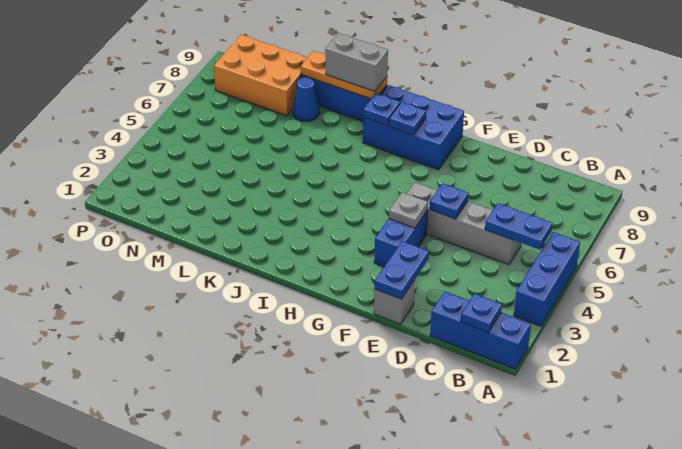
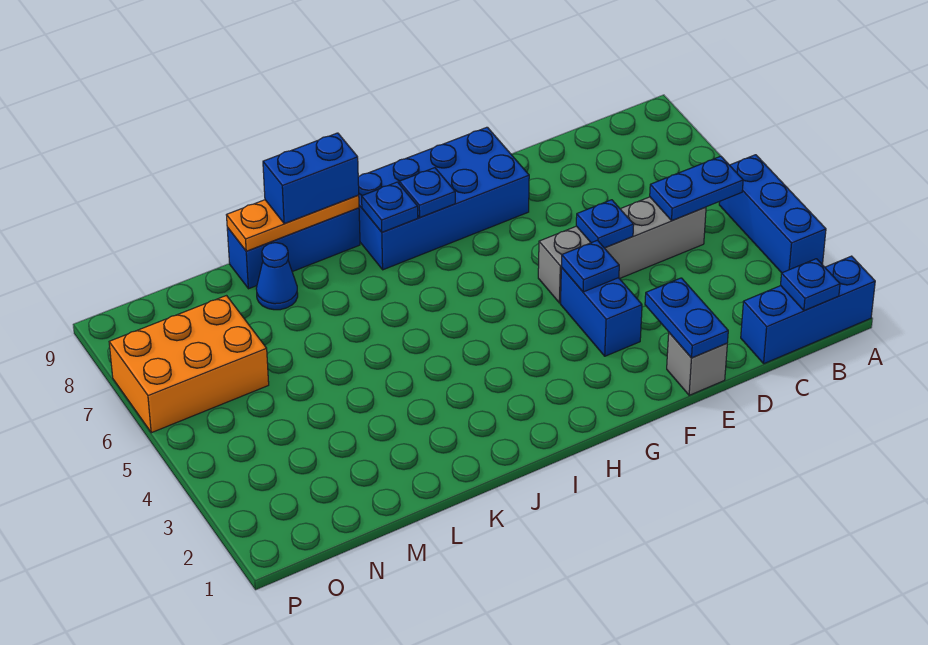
grey plate F4 level 2 -> blue plate F4 level 2
blue brick G8:I9 level 1 -> blue brick F8:I9 level 1
grey brick J9:K9 level 3 -> blue brick J9:K9 level 3
orange brick M8:O9 level 1 -> orange brick N6:P7 level 1

